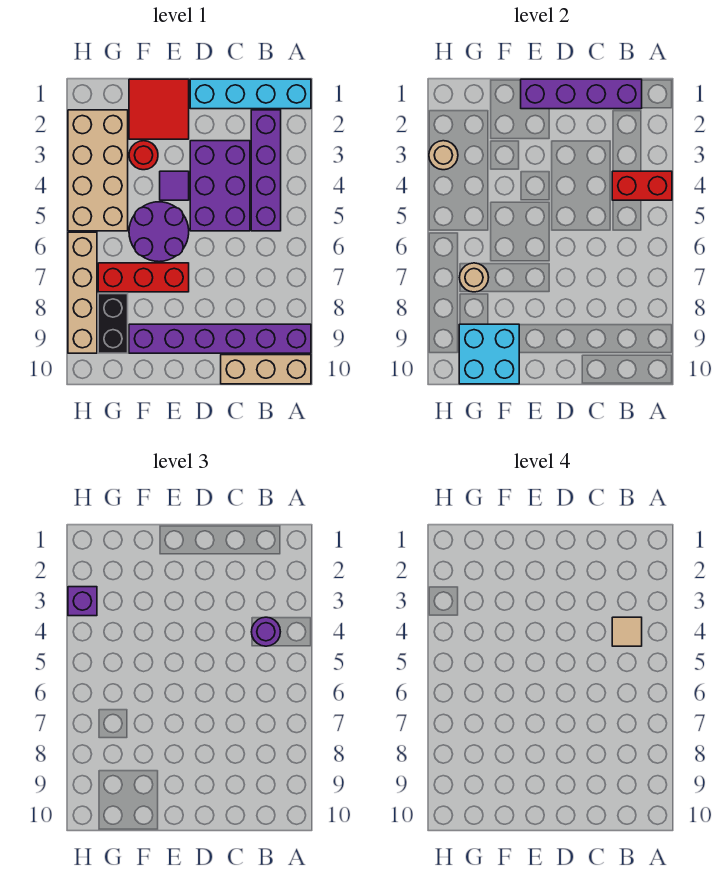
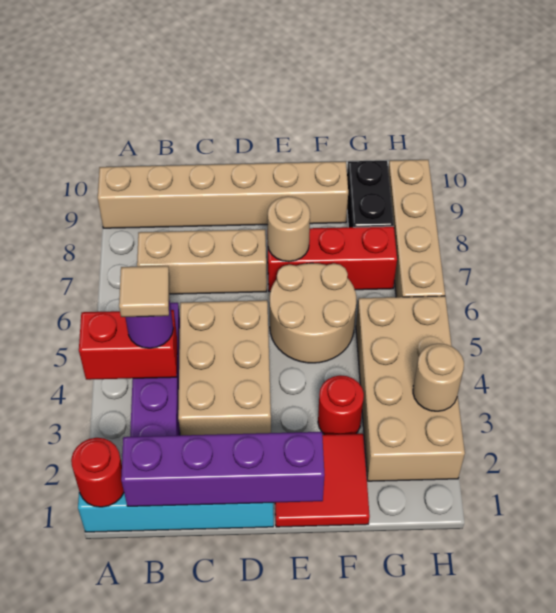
none -> red round brick A1 level 2
purple brick A9:F9 level 1 -> tan brick A9:F9 level 1
tan brick A10:C10 level 1 -> tan brick B7:D7 level 1
purple brick C3:D5 level 1 -> tan brick C3:D5 level 1
purple tile E4 level 1 -> none
purple round brick E5:F6 level 1 -> tan round brick E5:F6 level 1
cyan brick F9:G10 level 2 -> none
tan round brick G7 level 2 -> tan round brick E7 level 2
purple brick H3 level 3 -> none

